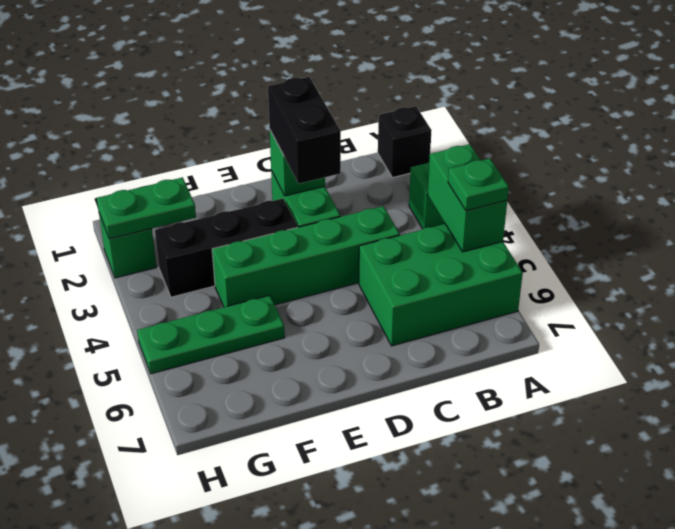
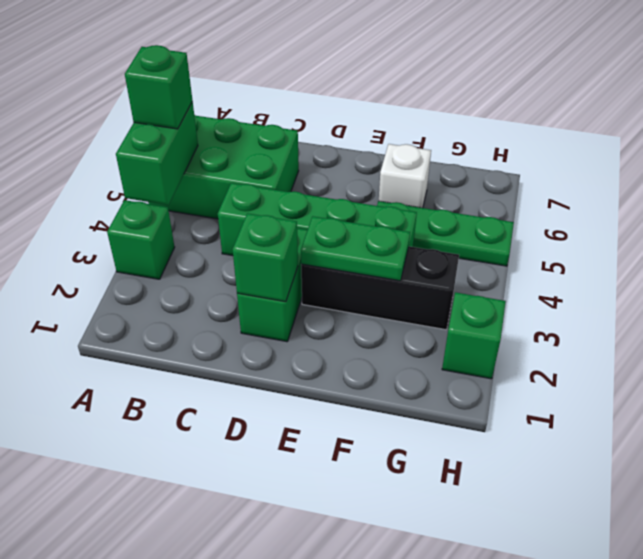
black brick A1 level 1 -> none
green plate A5 level 3 -> green brick A5 level 3
black brick D2:D3 level 3 -> none
none -> white brick F6 level 1
green plate G2:H2 level 2 -> green plate E3:F3 level 2

